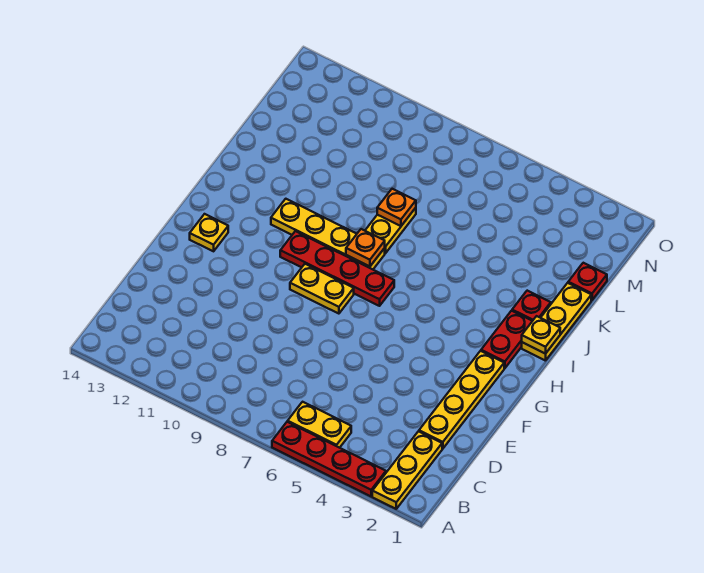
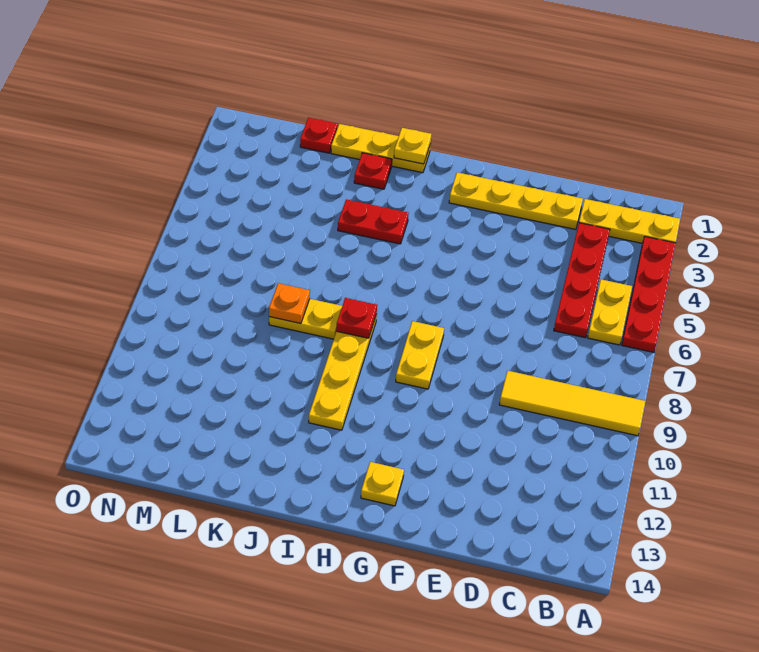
none -> yellow tile A9:D9 level 1
red plate H2:I2 level 1 -> red plate I4:J4 level 1
red plate H7:H10 level 1 -> red plate C3:C6 level 1
orange plate I8 level 2 -> red plate I8 level 2

